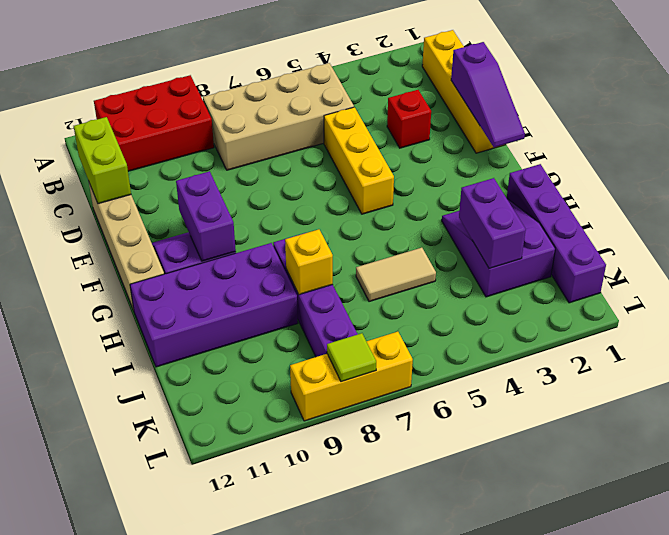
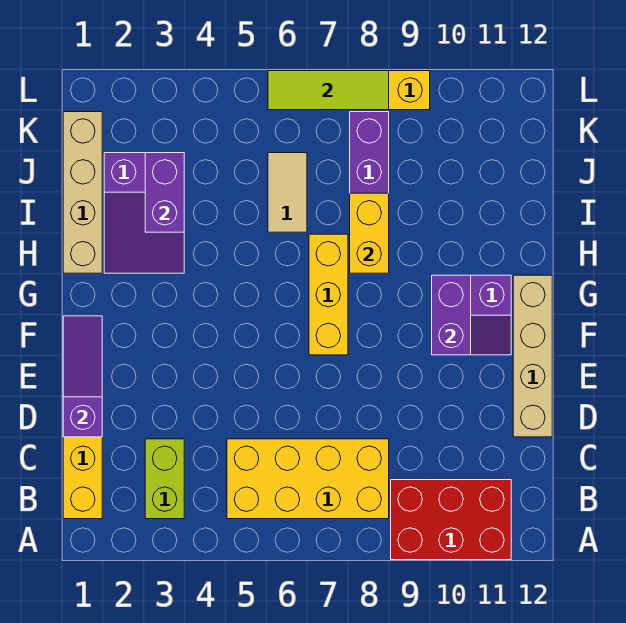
tan brick B5:C8 level 1 -> yellow brick B5:C8 level 1
lime brick C12:D12 level 2 -> lime brick B3:C3 level 1
red brick D3 level 1 -> none
yellow brick D5:F5 level 1 -> yellow brick F7:H7 level 1
purple brick H1:K1 level 1 -> tan brick H1:K1 level 1
purple brick H9:I12 level 1 -> none
tan tile I5:I6 level 1 -> tan tile I6:J6 level 1
yellow brick I8 level 2 -> yellow brick H8:I8 level 2
lime tile L8 level 2 -> lime tile L6:L8 level 2

